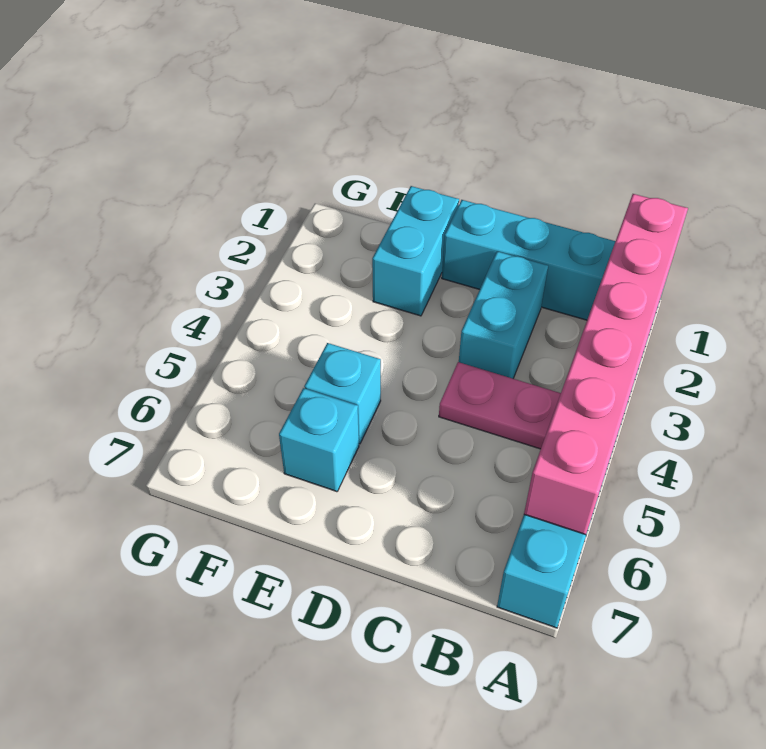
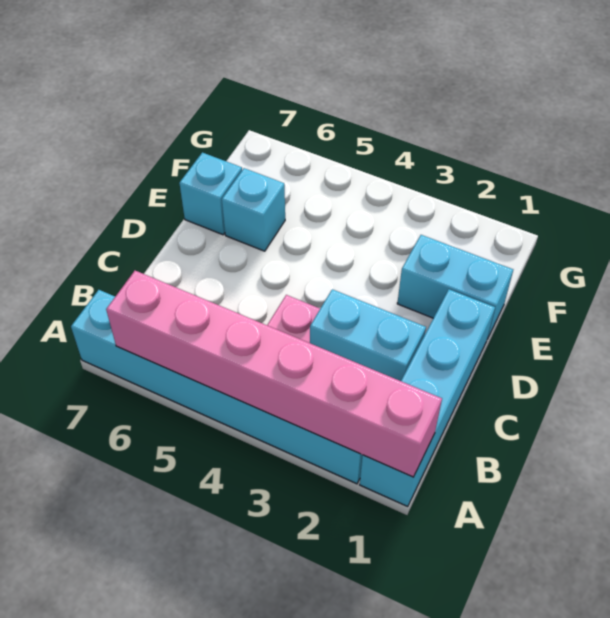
cyan brick E5 level 1 -> cyan brick E7 level 1

